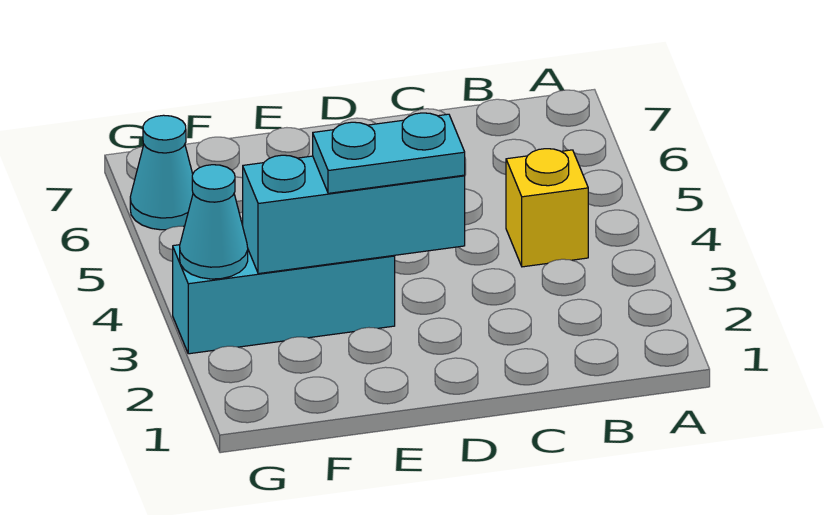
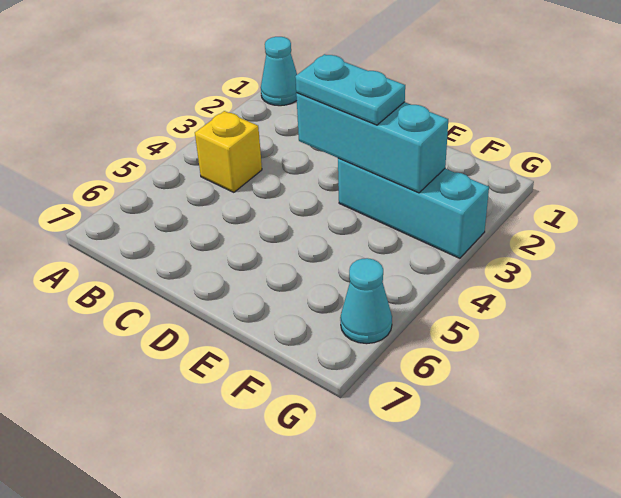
cyan cone G3 level 2 -> cyan cone A1 level 1

